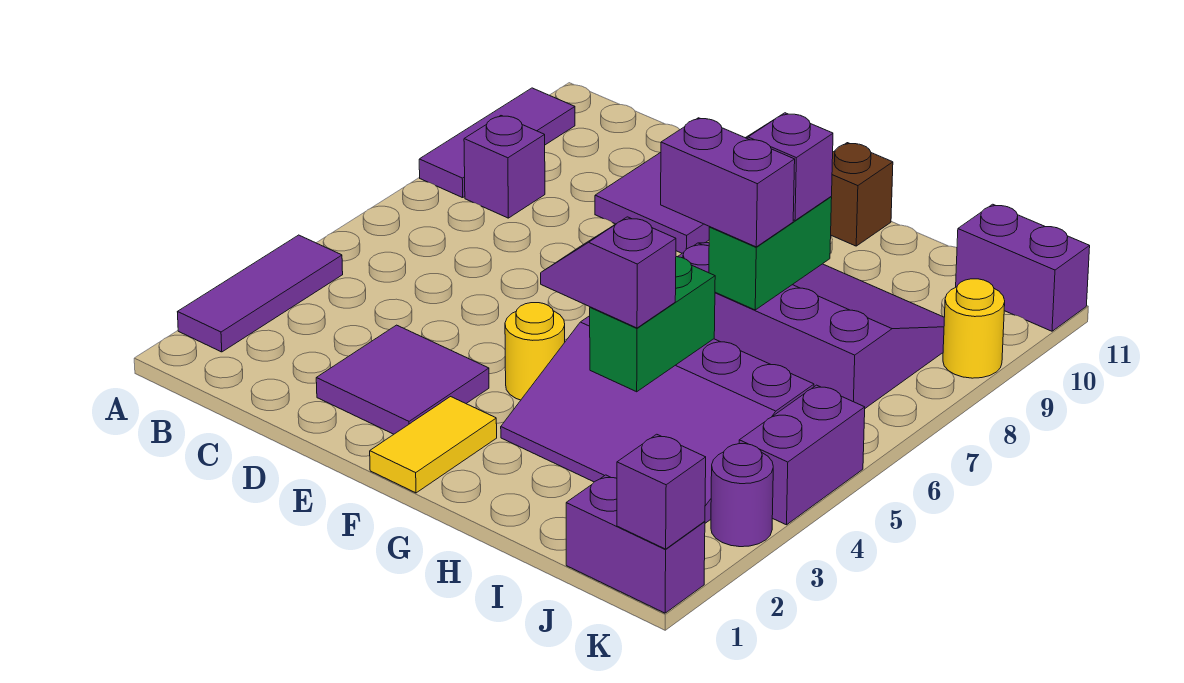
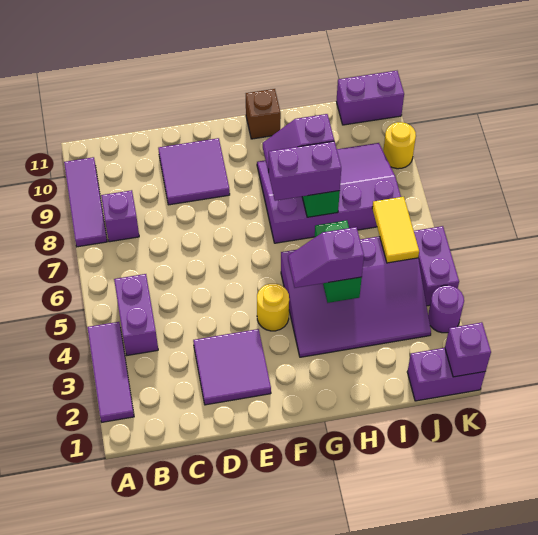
none -> purple brick B4:B5 level 1
yellow tile F1:F2 level 1 -> yellow tile J5:J6 level 2

